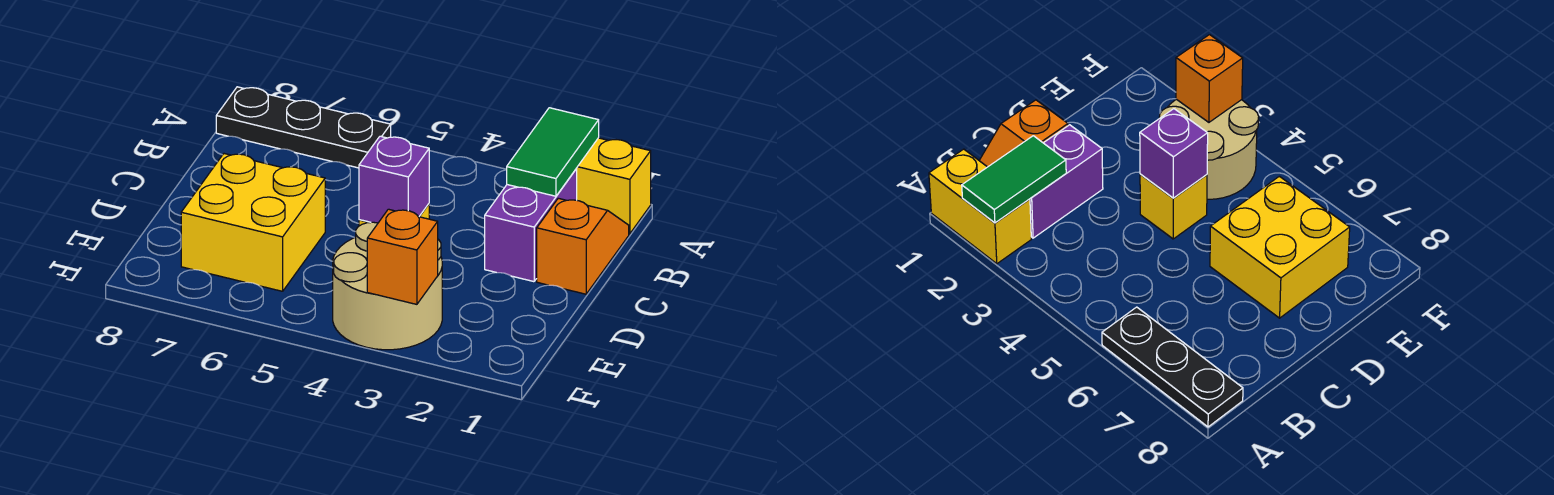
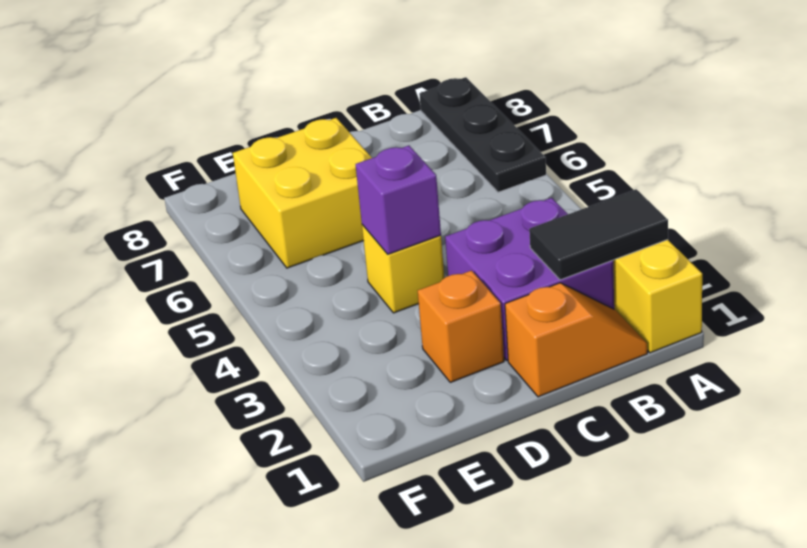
green tile A2:B2 level 2 -> black tile A2:B2 level 2
purple brick B2:C2 level 1 -> purple brick B2:C3 level 1
tan round brick E3:F4 level 1 -> none
orange brick F3 level 2 -> orange brick D2 level 1

